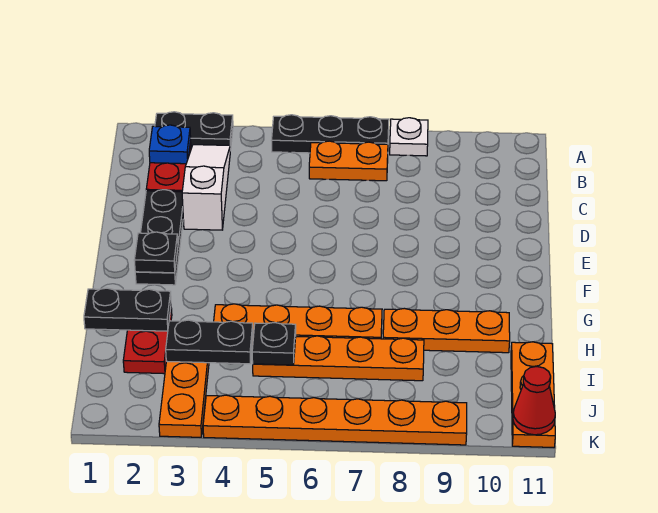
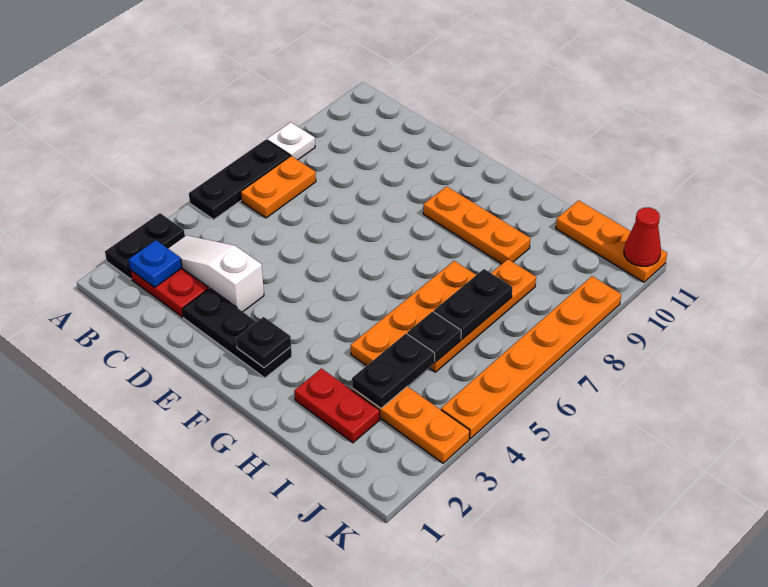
black plate H1:H2 level 2 -> black plate I6:I7 level 2
orange plate H8:H10 level 1 -> orange plate F9:H9 level 1

